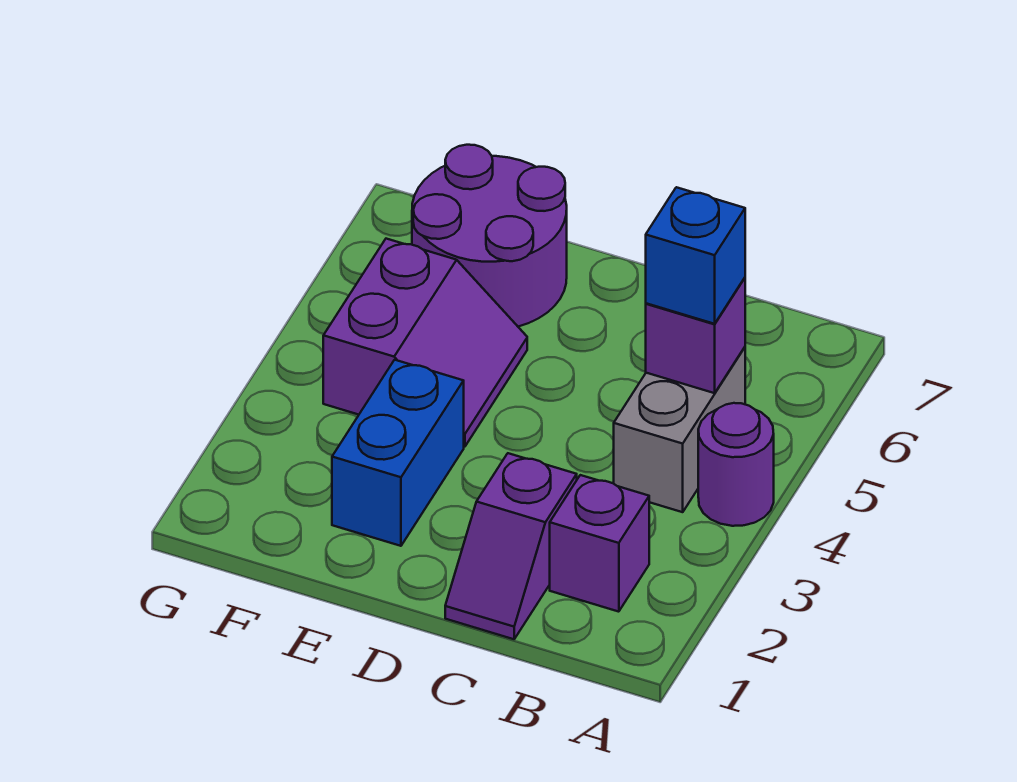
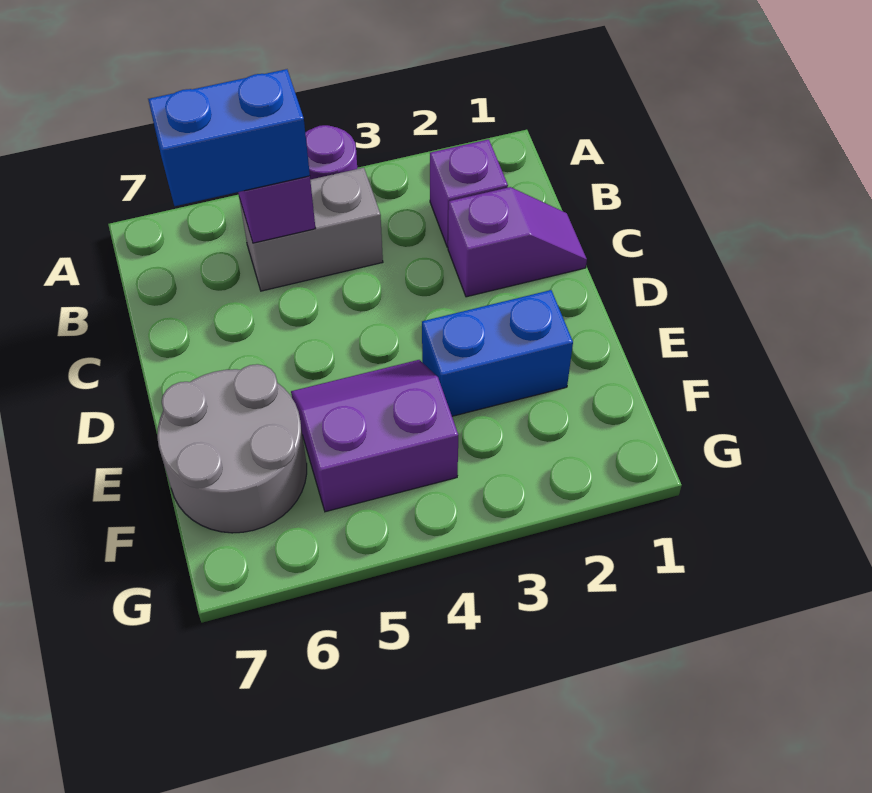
blue brick B5 level 3 -> blue brick B5:B6 level 3
purple round brick E6:F7 level 1 -> grey round brick E6:F7 level 1

